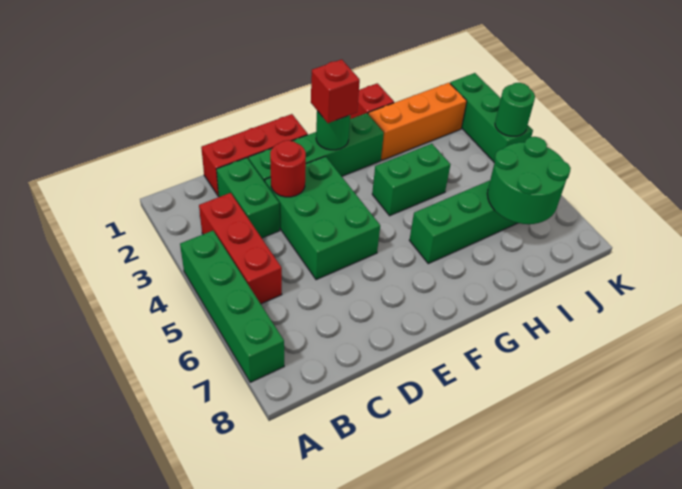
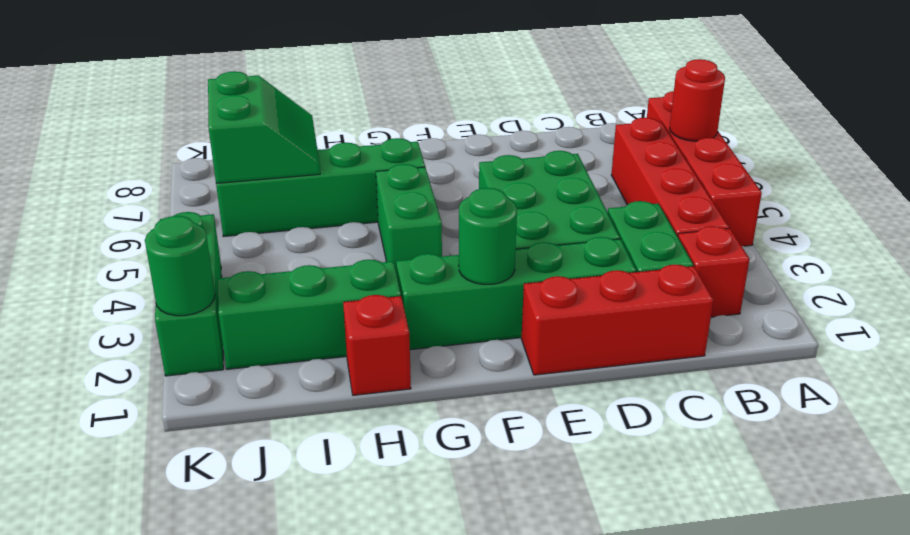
green brick A4:A7 level 1 -> red brick A4:A7 level 1
red brick B3:B5 level 1 -> red brick B3:B6 level 1
red round brick D3 level 2 -> red round brick A6 level 2
red brick F2 level 3 -> red brick B2 level 1
green brick G4:H4 level 1 -> green brick G4:G5 level 1
orange brick H2:J2 level 1 -> green brick H2:J2 level 1
green round brick I6:J7 level 2 -> green slope I6:J7 level 2 top J
green round brick K4 level 2 -> green round brick K2 level 2

